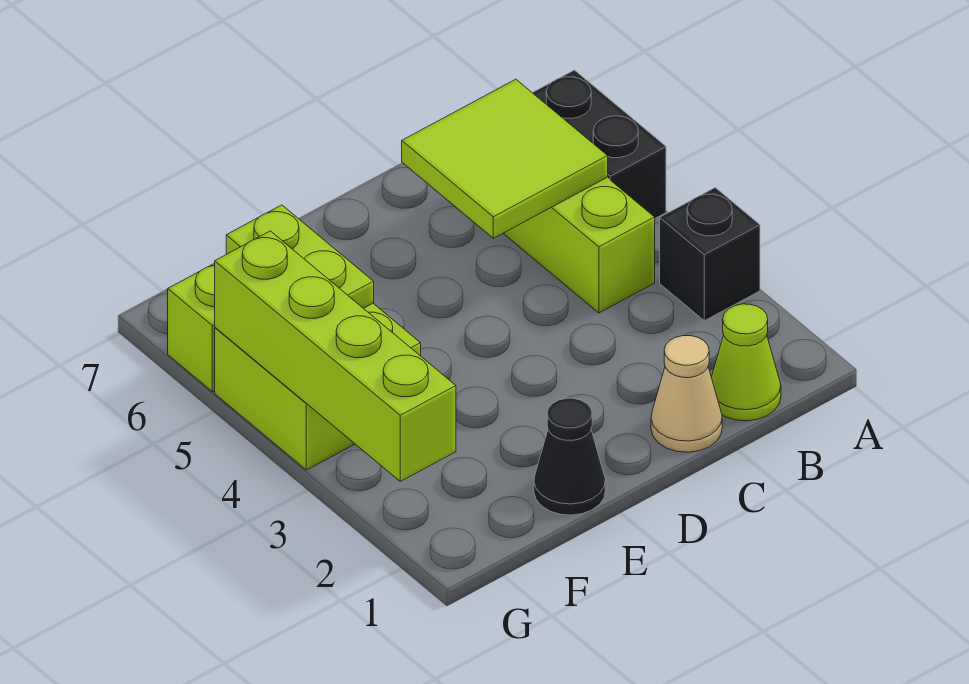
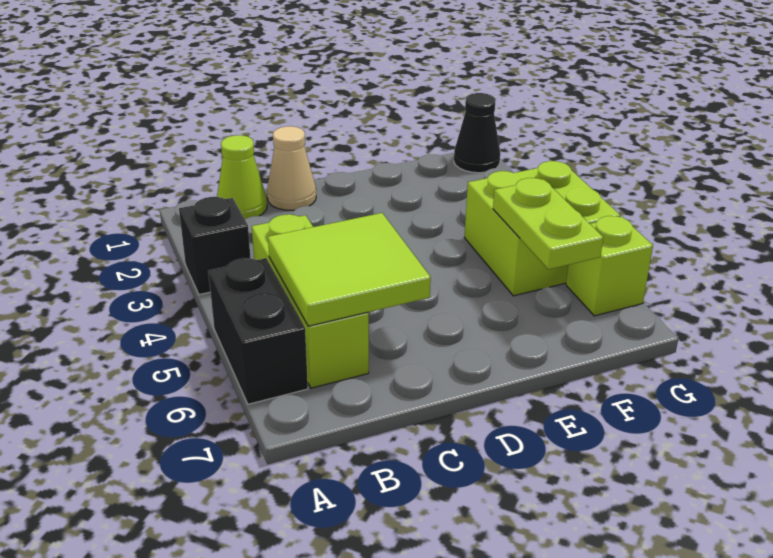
black cone E1 level 1 -> black cone G1 level 1
lime brick G2:G5 level 2 -> none

